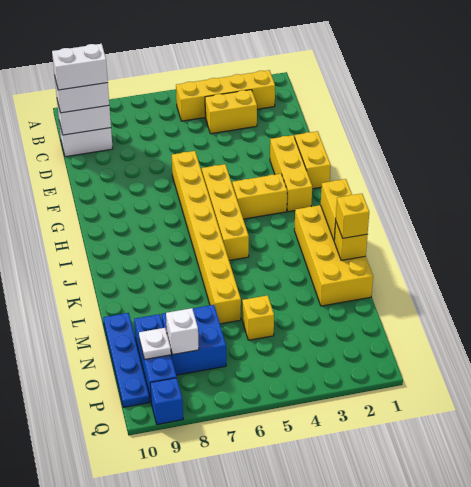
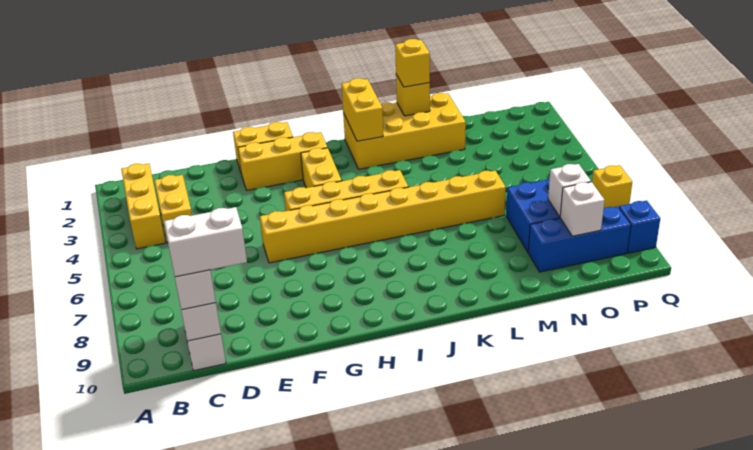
yellow brick B2:B5 level 1 -> yellow brick B2:B4 level 1
white brick C9:C10 level 4 -> white brick C10:D10 level 4
yellow brick J1:K1 level 2 -> yellow brick J1:J2 level 2
blue plate M10:P10 level 1 -> none
yellow brick N5 level 1 -> yellow brick Q7 level 1
white plate O9 level 2 -> white brick O9 level 2

